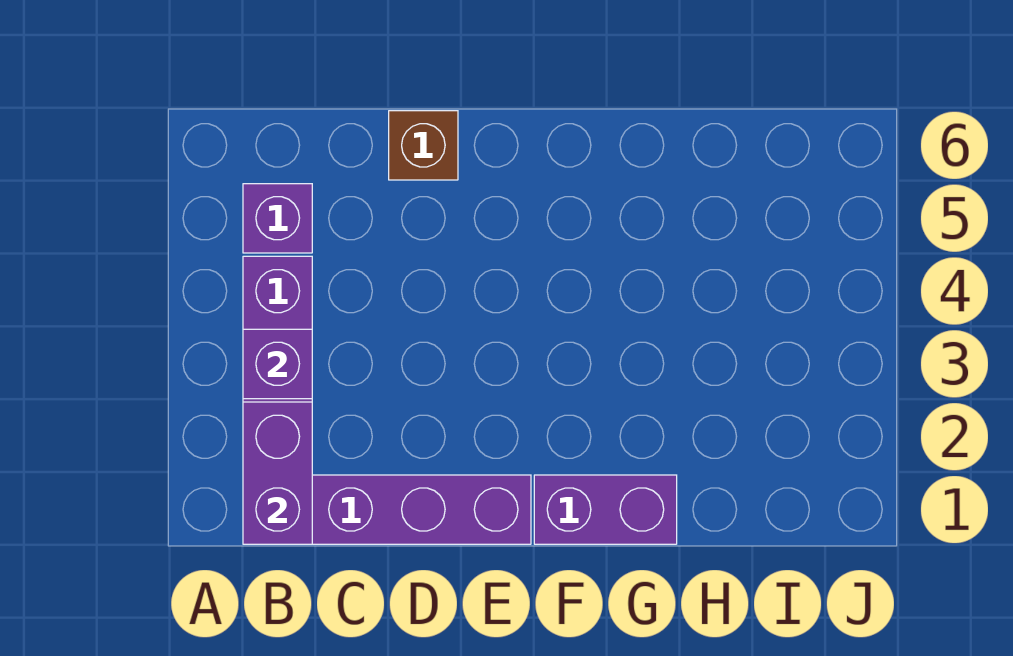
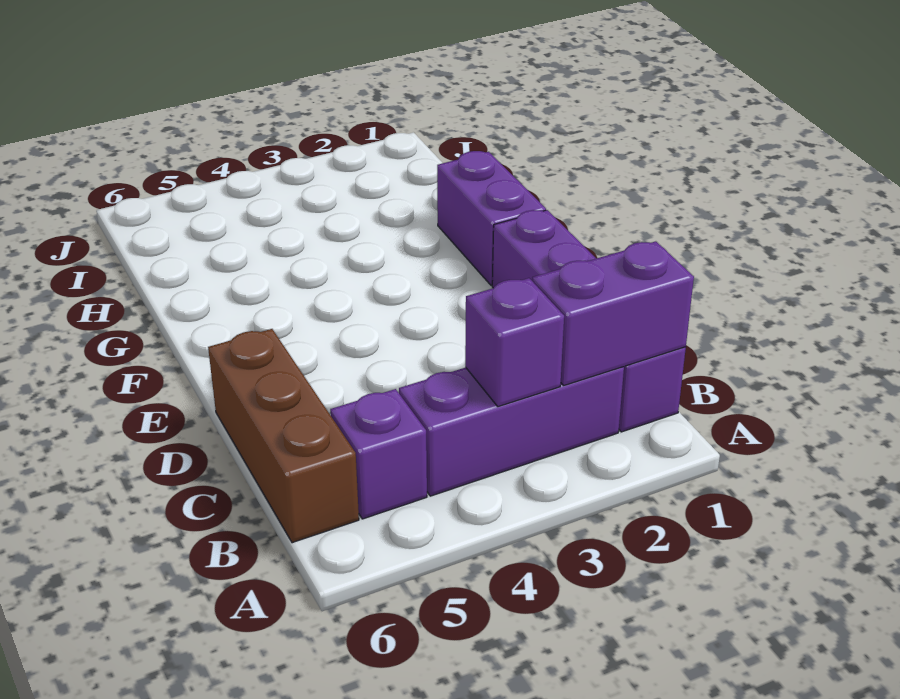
brown brick D6 level 1 -> brown brick B6:D6 level 1

